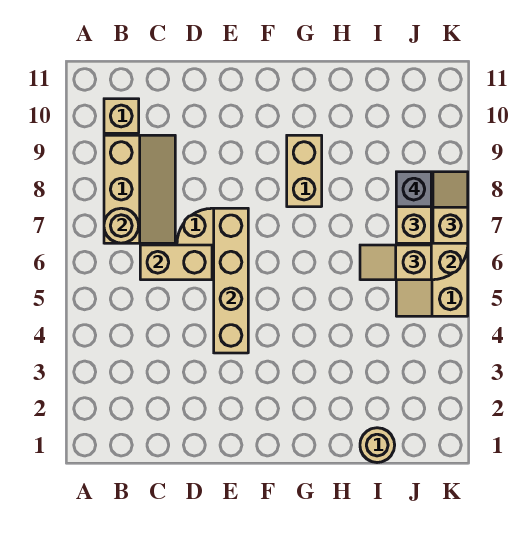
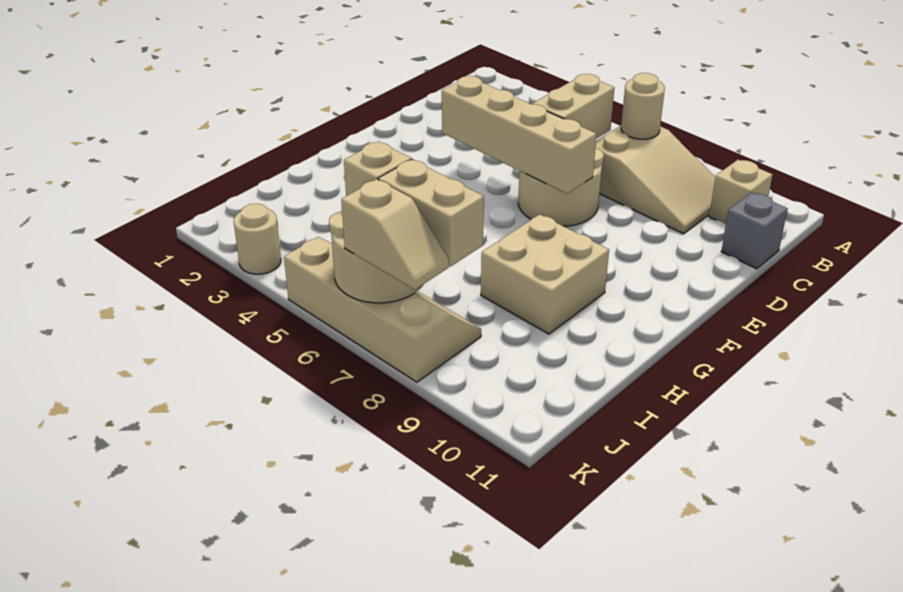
tan slope B7:C9 level 1 top B -> tan slope B7:C9 level 1 top 7
tan brick G8:G9 level 1 -> tan brick G8:H9 level 1
tan round brick I1 level 1 -> tan round brick K3 level 1
grey brick J8 level 4 -> grey brick C11 level 1

